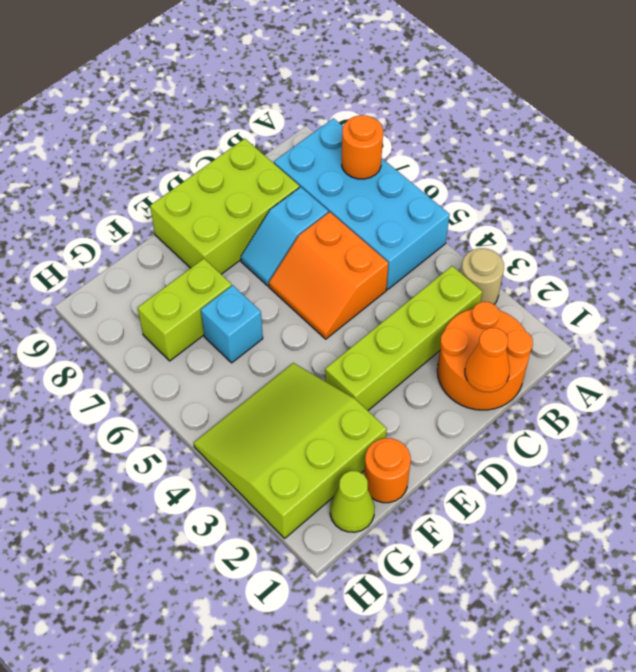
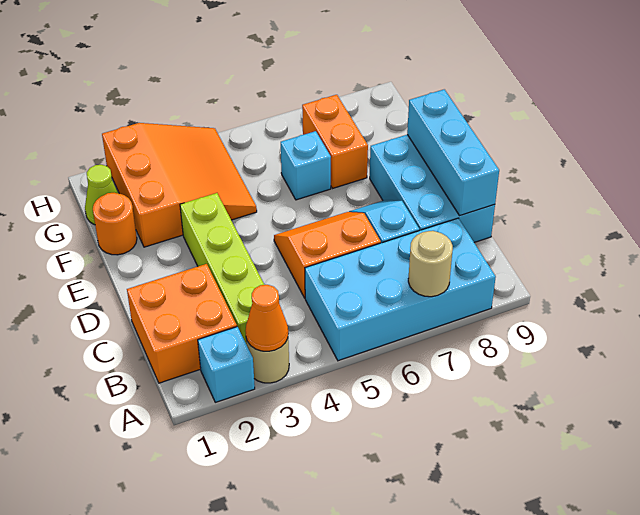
none -> cyan brick A2 level 1
orange round brick A7 level 2 -> tan round brick A7 level 2
orange round brick B1:C2 level 1 -> orange brick B1:C2 level 1
orange cone C1 level 2 -> orange cone A3 level 2
lime brick C8:E9 level 1 -> cyan brick C8:E9 level 1
none -> cyan brick C9:E9 level 2
lime slope F2:H4 level 1 top 2 -> orange slope F2:H4 level 1 top 2
lime brick F7:G7 level 1 -> orange brick F7:G7 level 1

